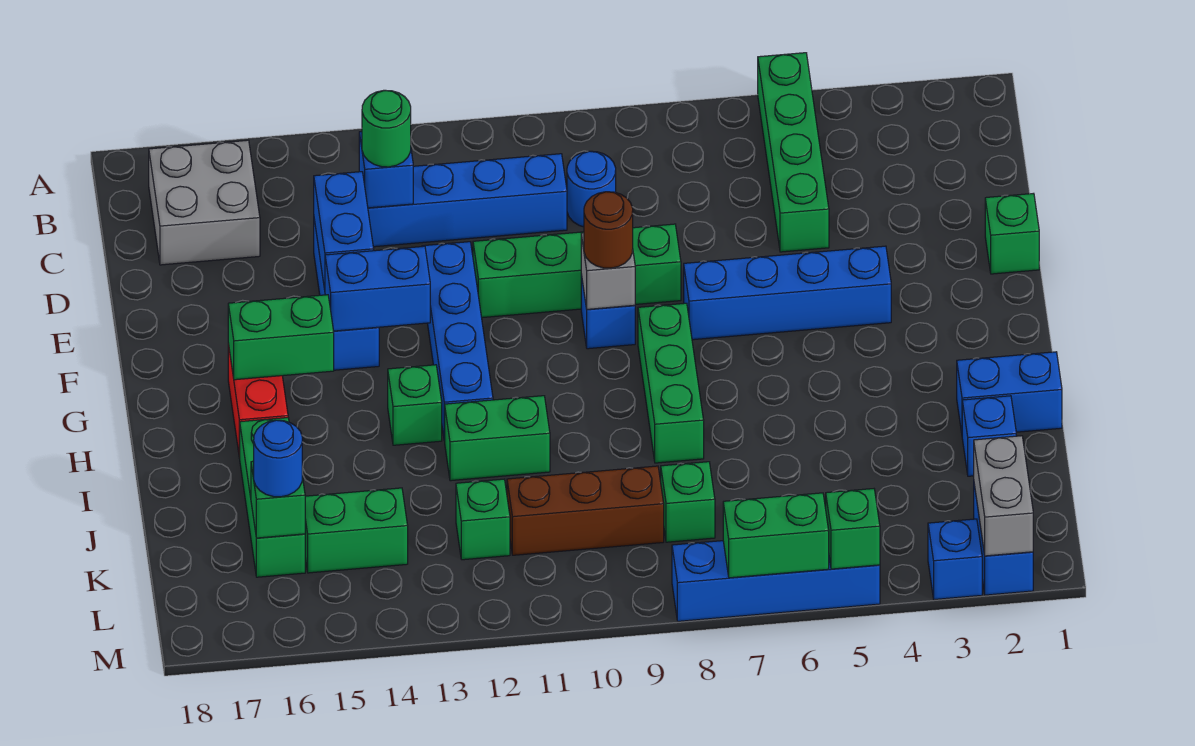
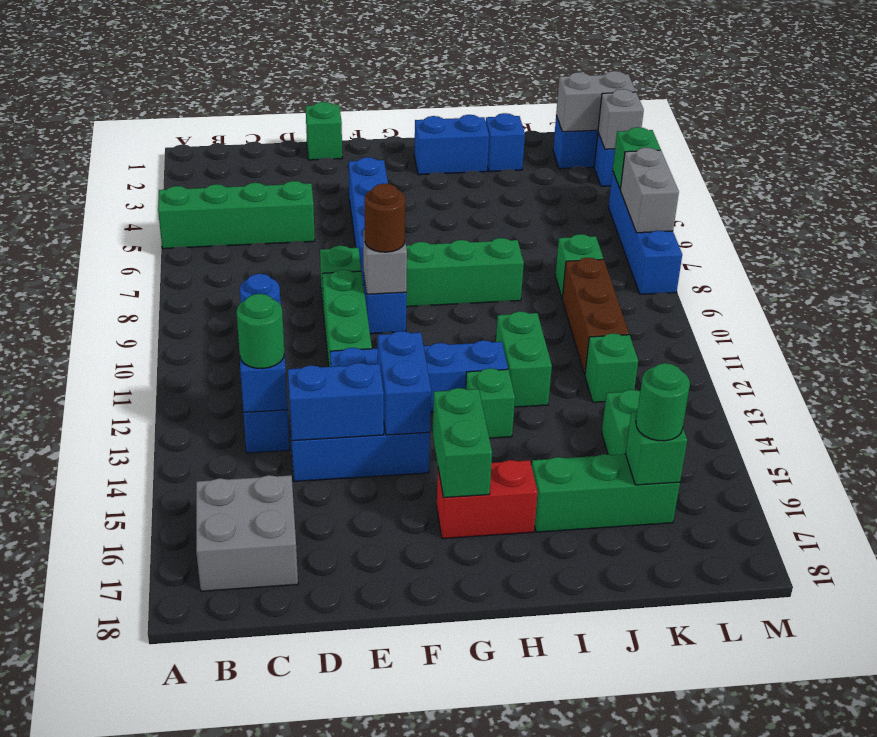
blue brick I1:I2 level 1 -> blue brick H2:I2 level 1
blue round brick K16 level 3 -> green round brick K16 level 3
none -> grey brick M3 level 2
green brick M6:M7 level 2 -> grey brick M6:M7 level 2

